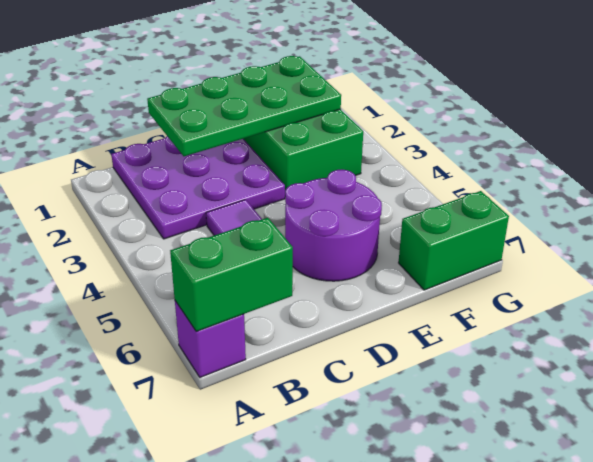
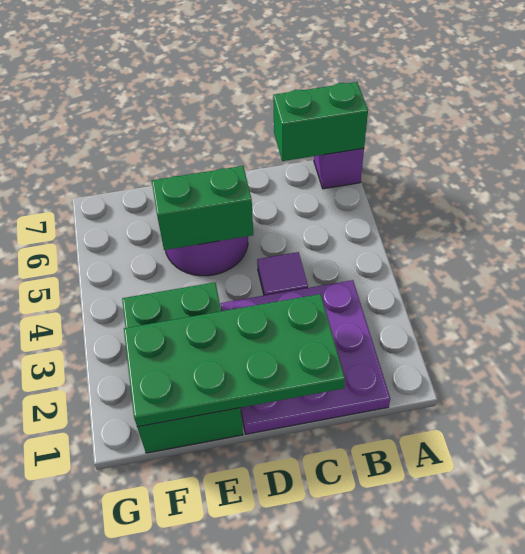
green brick F7:G7 level 1 -> green brick D5:E5 level 2

